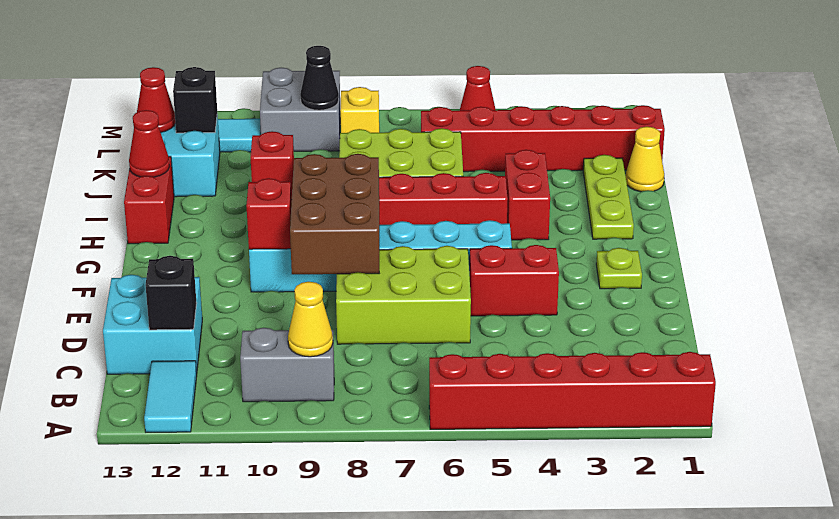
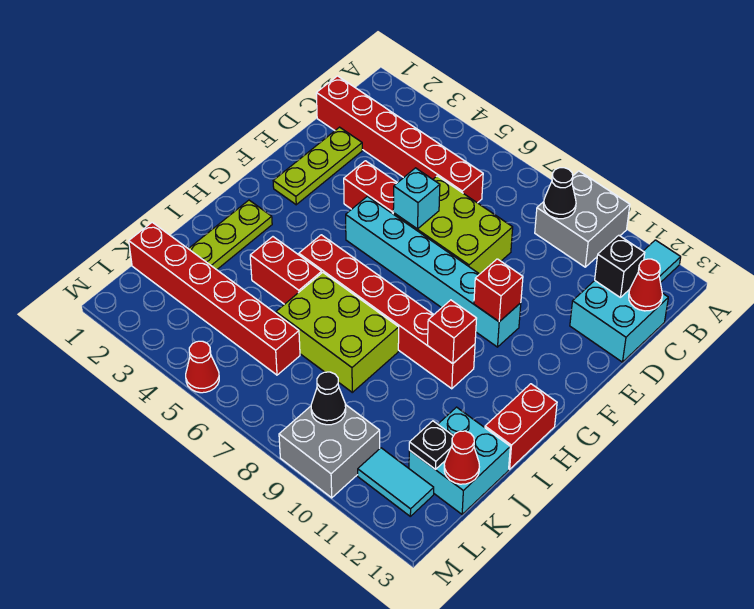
red brick A1:A6 level 1 -> red brick C1:C6 level 1
grey brick B9:B10 level 1 -> grey brick A9:B10 level 1
yellow cone B9 level 2 -> black cone B9 level 2
none -> cyan brick E6 level 2
brown brick E8:G9 level 2 -> none
lime plate F2 level 1 -> lime plate D2:F2 level 1
red brick H4:I4 level 1 -> red brick I4:I5 level 1
red cone I13 level 2 -> red cone C13 level 2
yellow cone J1 level 1 -> none
black brick K12 level 2 -> black plate K12 level 2
yellow brick L8 level 1 -> none

